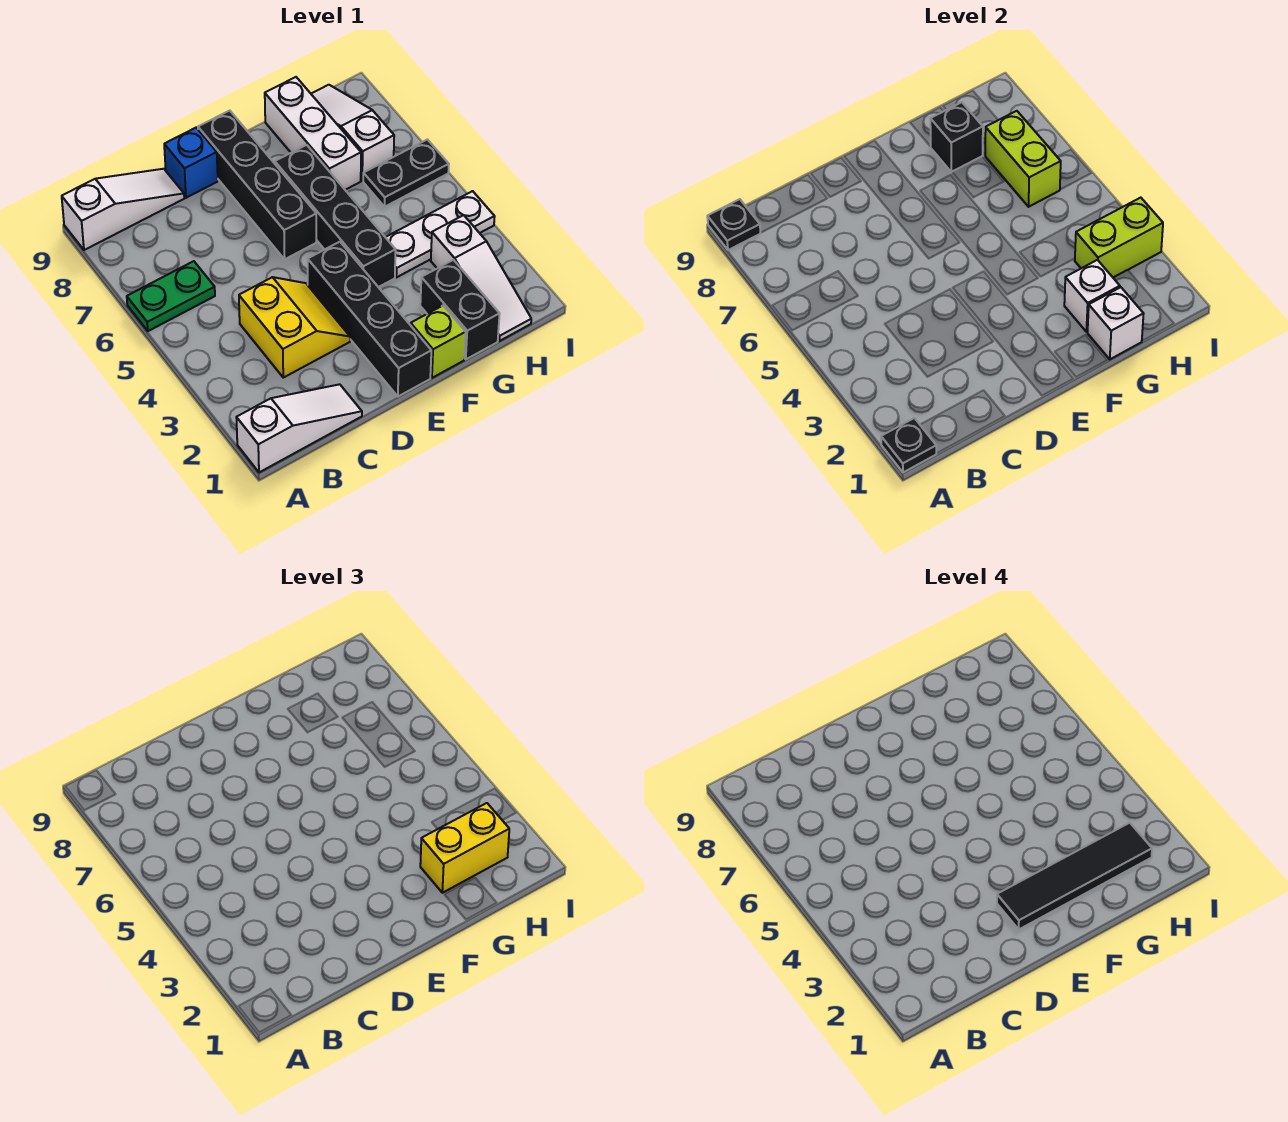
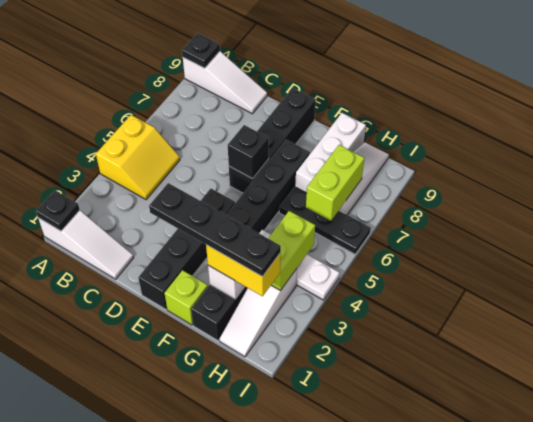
green plate A6:B6 level 1 -> none
yellow slope C3:D4 level 1 top C -> yellow slope A4:B5 level 1 top A
blue brick D9 level 1 -> none
black tile E2:H2 level 4 -> black plate E2:H2 level 4
white brick G1 level 2 -> none
black brick G8 level 2 -> black brick E6 level 2
lime brick H3:I3 level 2 -> lime brick H3:H4 level 2
black plate H6:I6 level 1 -> black plate G6:I6 level 1

